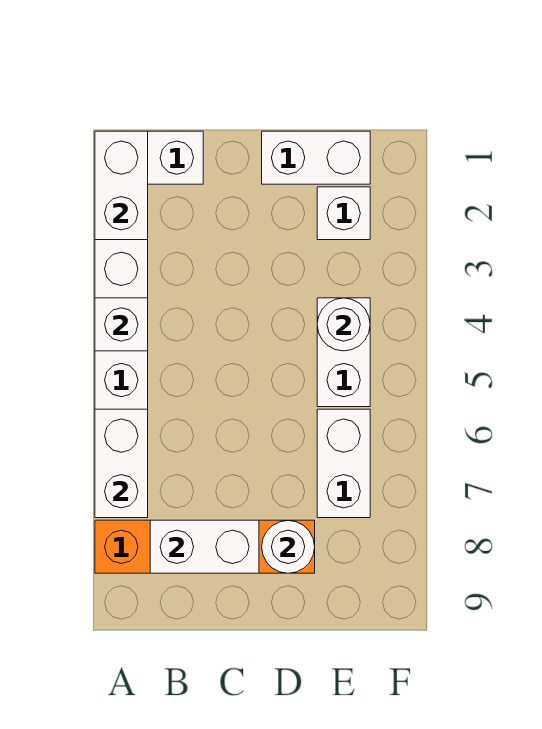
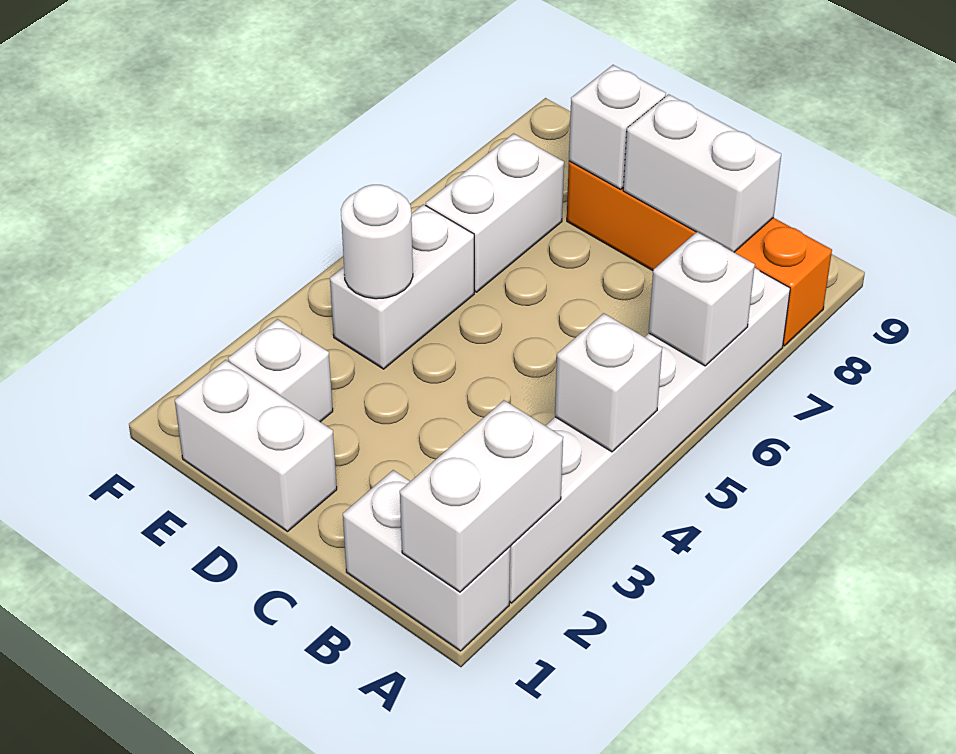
white brick A6:A7 level 2 -> white brick A6 level 2
white round brick D8 level 2 -> white brick D8 level 2

